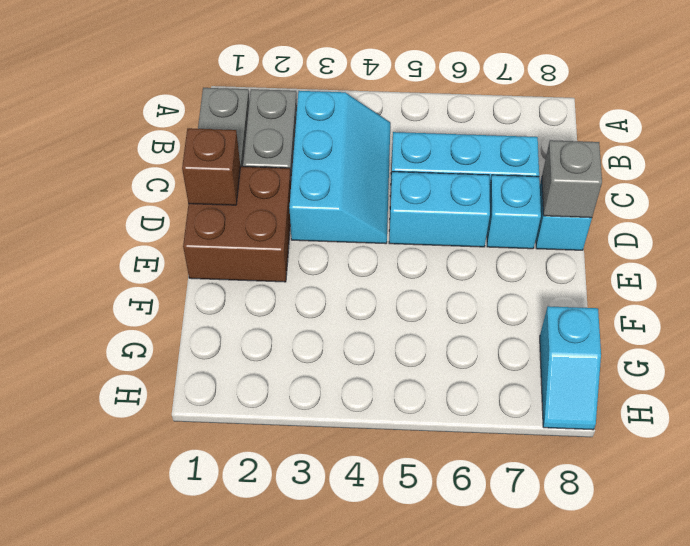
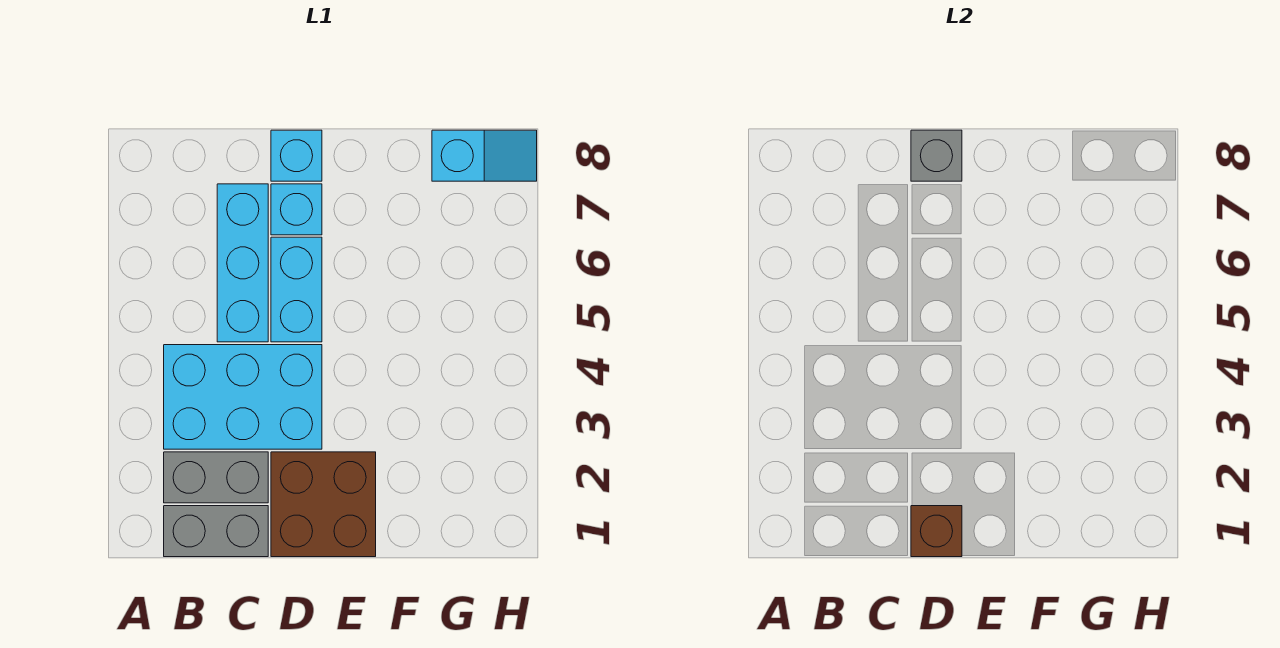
cyan slope B3:D4 level 1 top 3 -> cyan brick B3:D4 level 1

